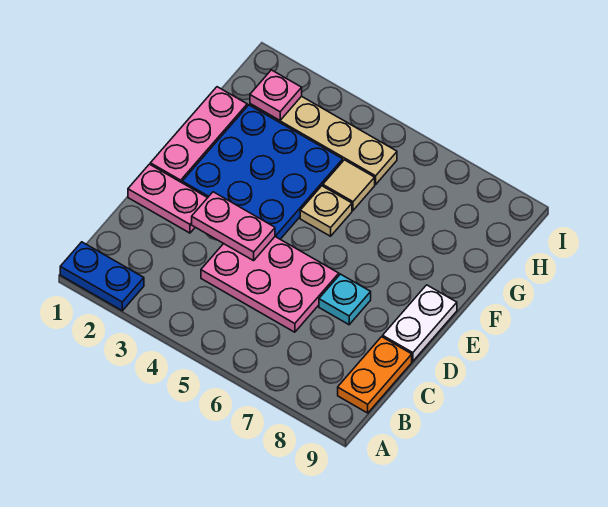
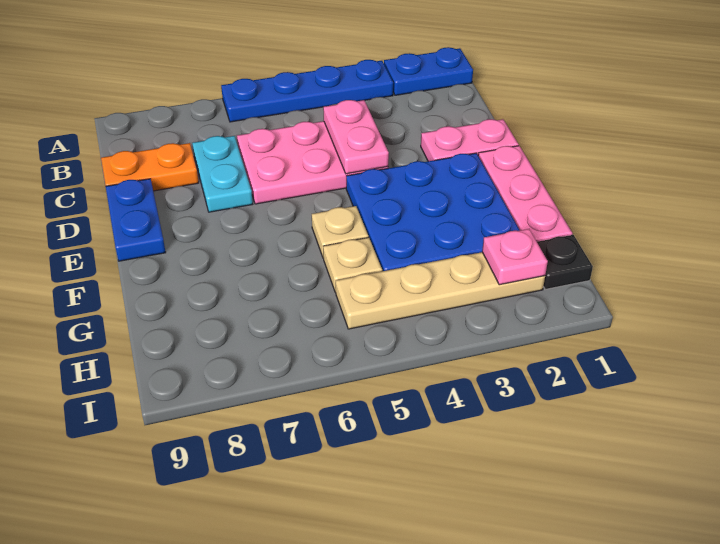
none -> blue plate A3:A6 level 1
orange plate B9:C9 level 1 -> orange plate C8:C9 level 1
pink plate D3:D4 level 2 -> pink plate C4:D4 level 2
cyan plate D7 level 1 -> cyan plate C7:D7 level 1
white plate D9:E9 level 1 -> blue plate D9:E9 level 1
tan tile G5 level 1 -> tan plate G5 level 1
none -> black plate H1 level 1

